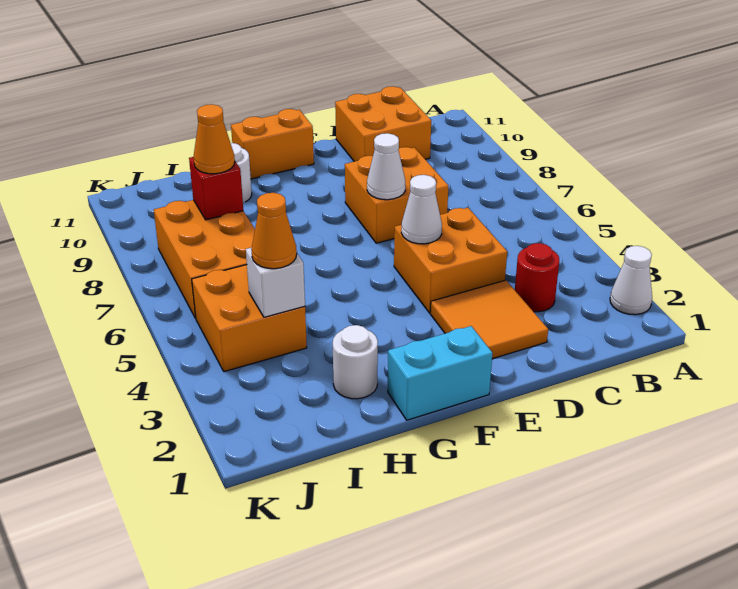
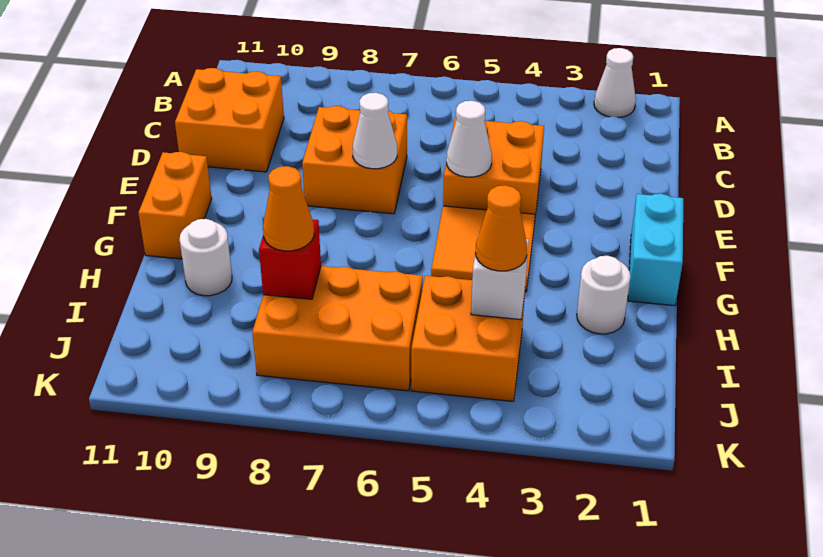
red round brick C3 level 1 -> none
orange tile D2:E3 level 1 -> orange tile F4:G5 level 1

